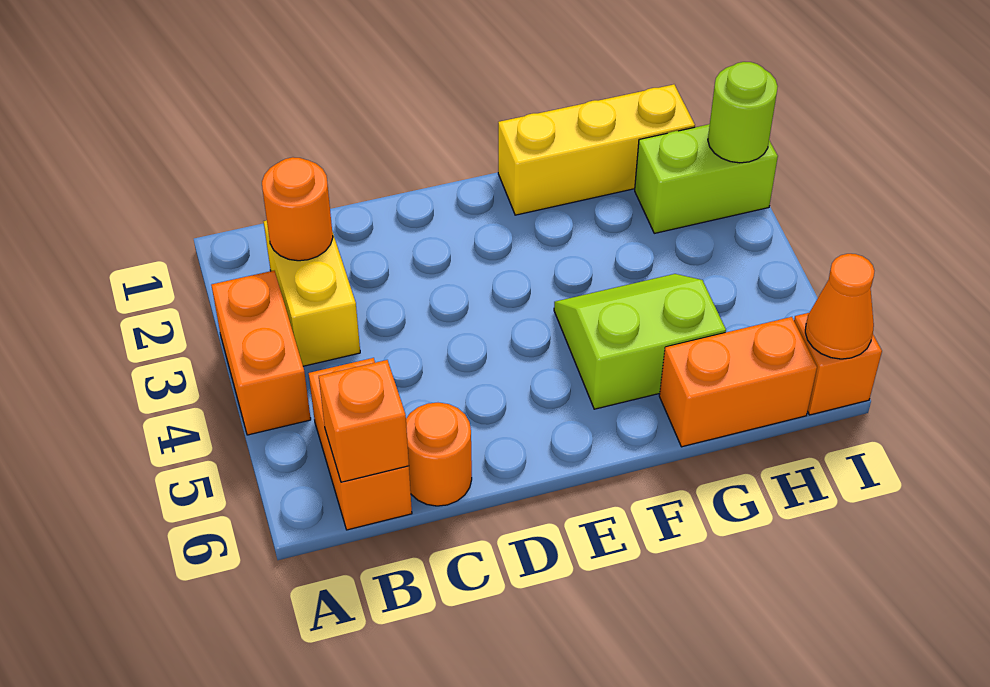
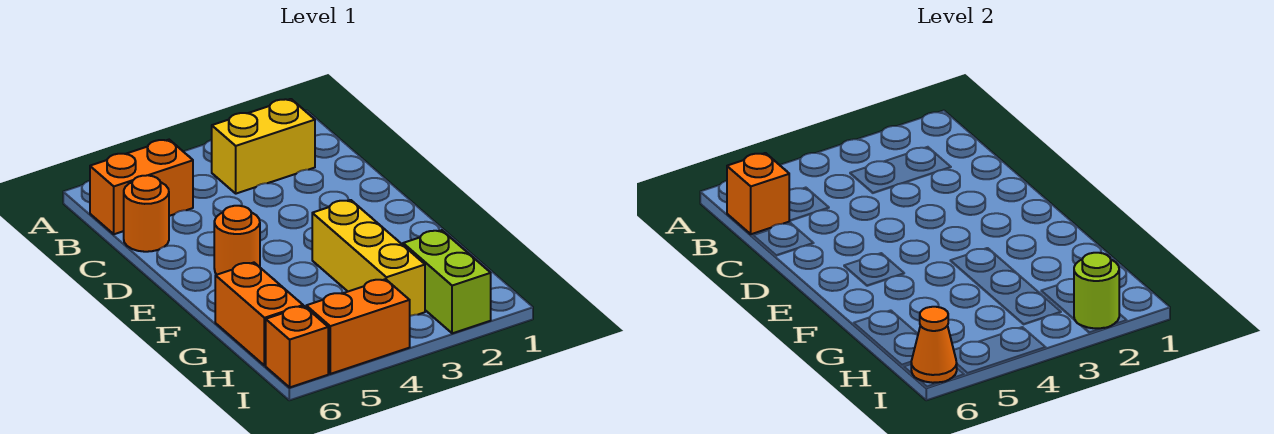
orange brick A3:A4 level 1 -> orange brick I4:I5 level 1
orange round brick B2 level 2 -> orange round brick E5 level 1
yellow brick F1:H1 level 1 -> yellow brick F3:H3 level 1
lime slope F4:G5 level 1 top 5 -> none

